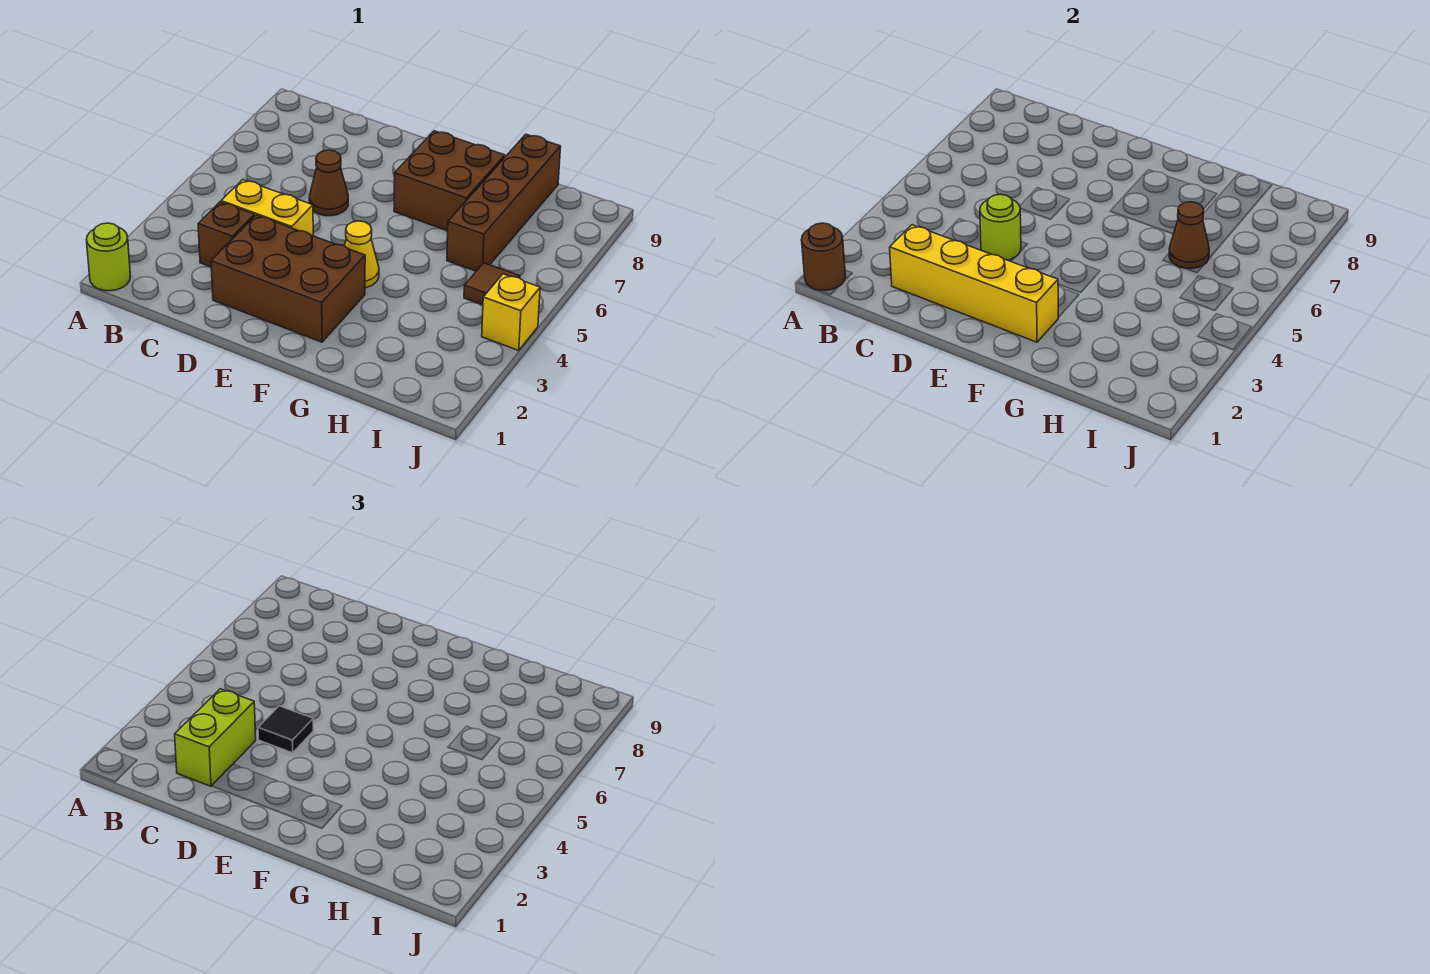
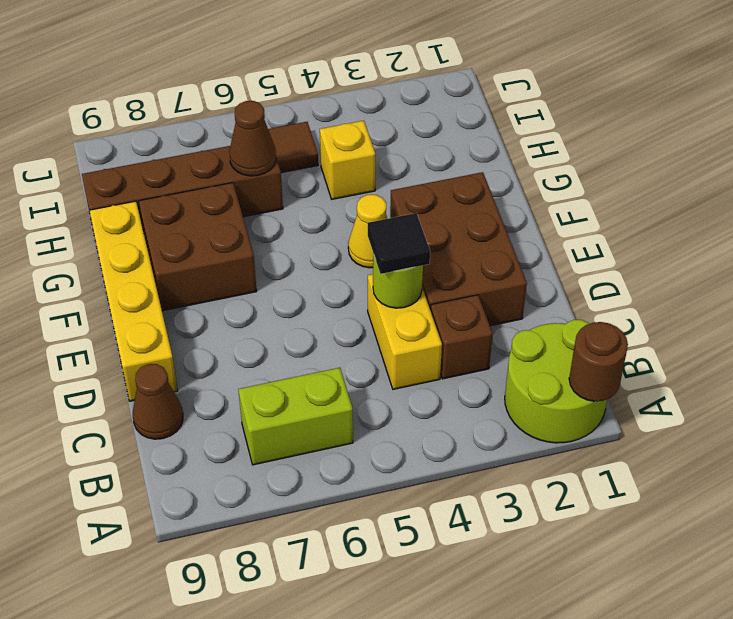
lime round brick A1 level 1 -> lime round brick A1:B2 level 1
yellow brick C2:F2 level 2 -> yellow brick D9:G9 level 1
lime brick C2:C3 level 3 -> lime brick B6:B7 level 1
brown cone D6 level 1 -> brown cone C9 level 1
yellow brick J4 level 1 -> yellow brick H4 level 1

